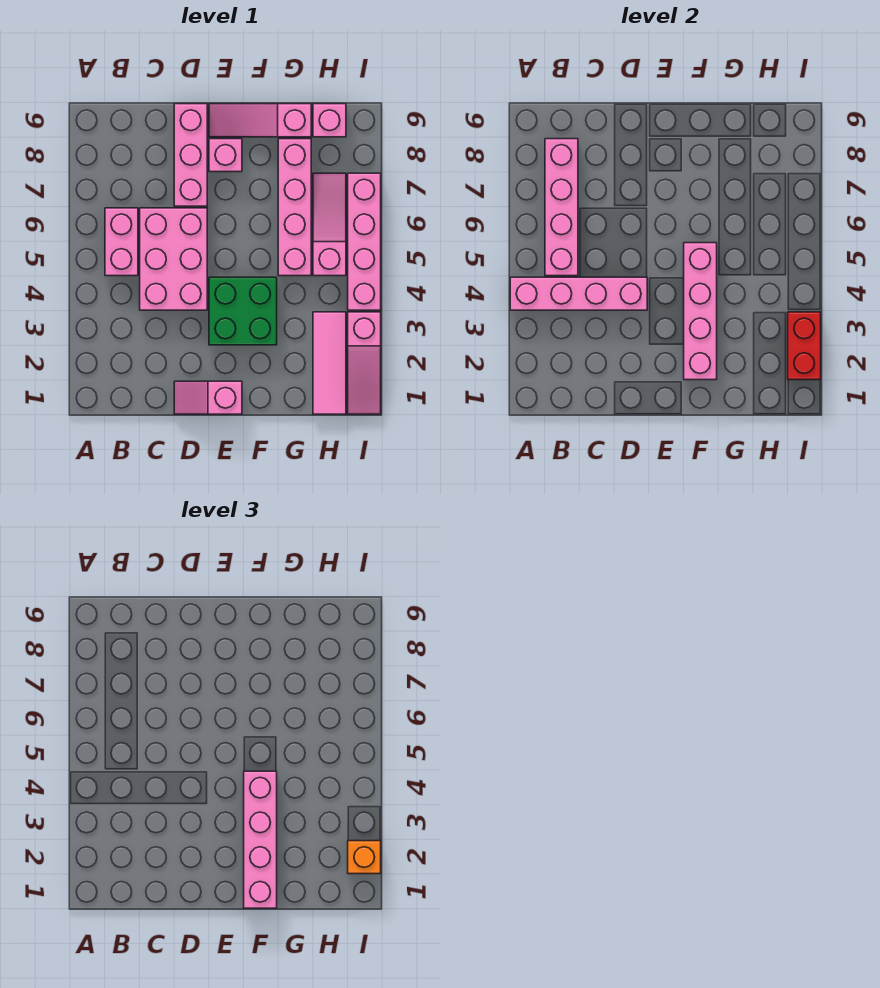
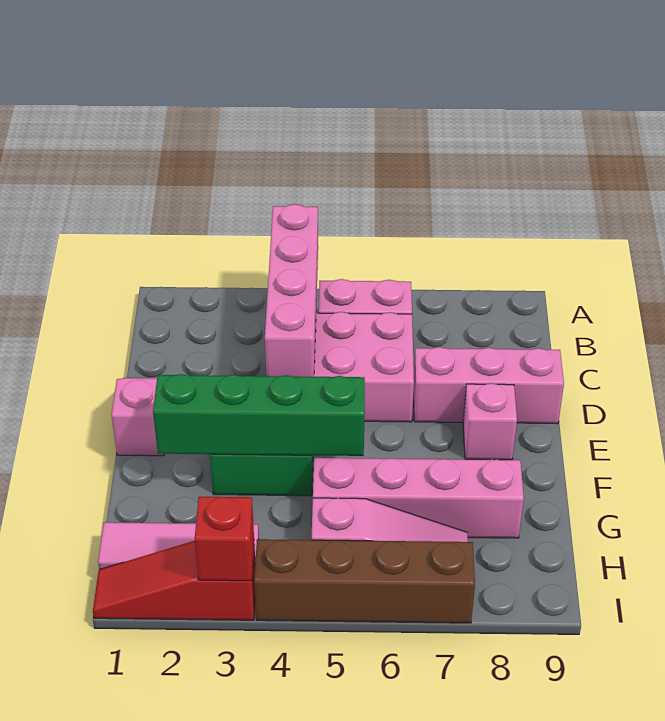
pink brick B5:B8 level 2 -> none
pink slope E9:G9 level 1 top G -> none
pink brick F1:F4 level 3 -> none
pink brick F2:F5 level 2 -> green brick F2:F5 level 2
pink brick H9 level 1 -> none
pink slope I1:I3 level 1 top 3 -> red slope I1:I3 level 1 top 3
red brick I2:I3 level 2 -> red brick I3 level 2
orange brick I2 level 3 -> none
pink brick I4:I7 level 1 -> brown brick I4:I7 level 1

